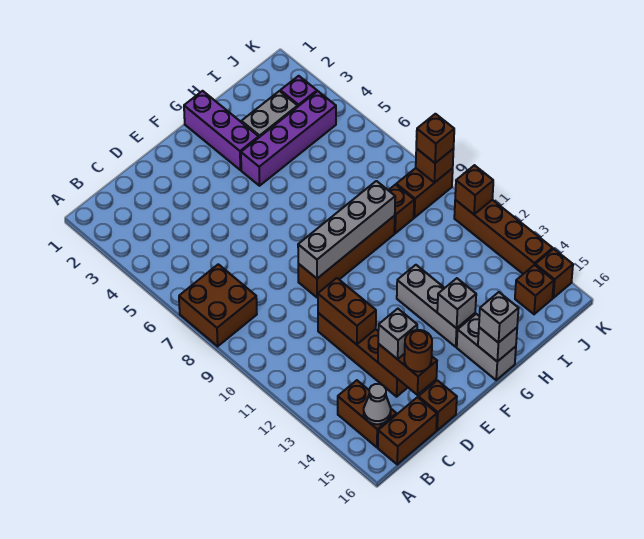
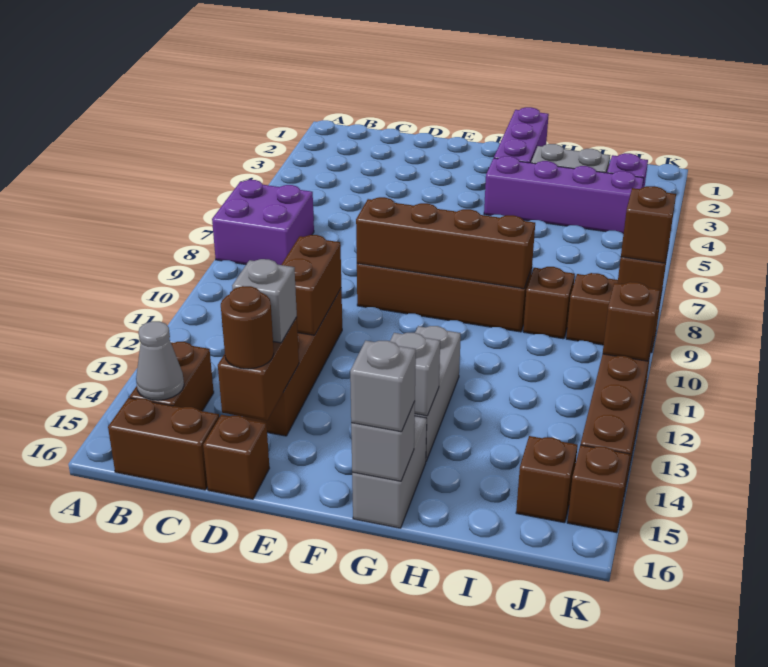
brown brick A7:B8 level 1 -> purple brick A7:B8 level 1
grey brick E9:H9 level 2 -> brown brick E9:H9 level 2

